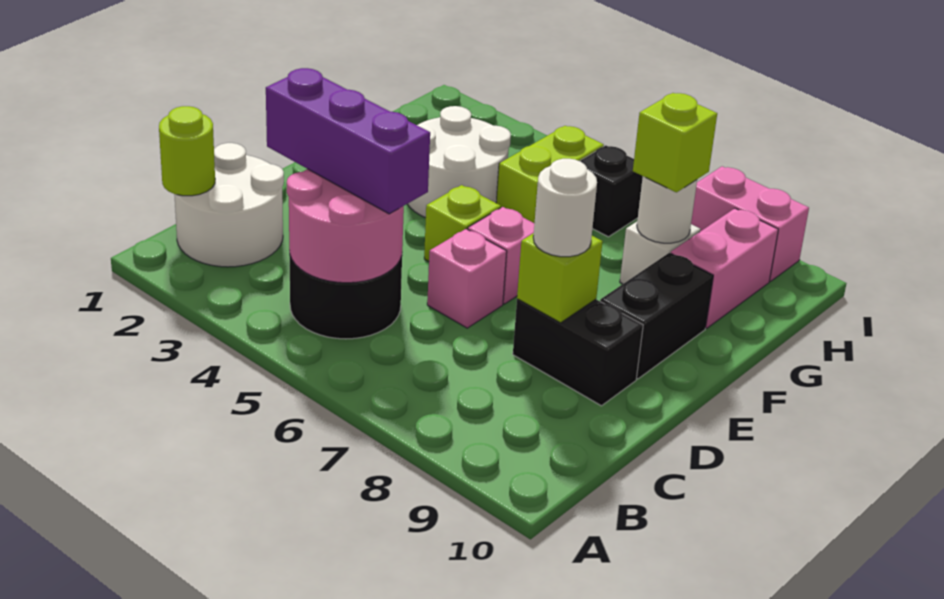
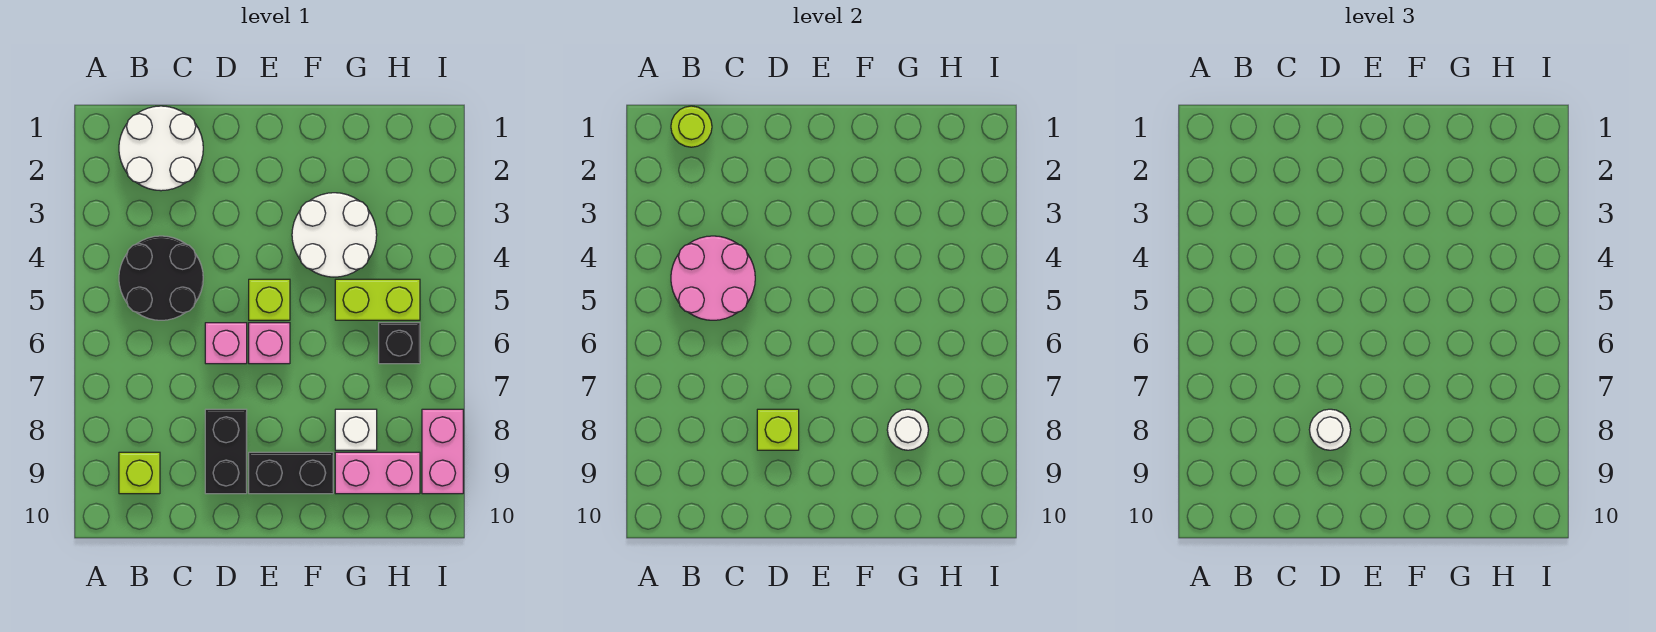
purple brick C3:C5 level 3 -> none
lime brick G8 level 3 -> lime brick B9 level 1

